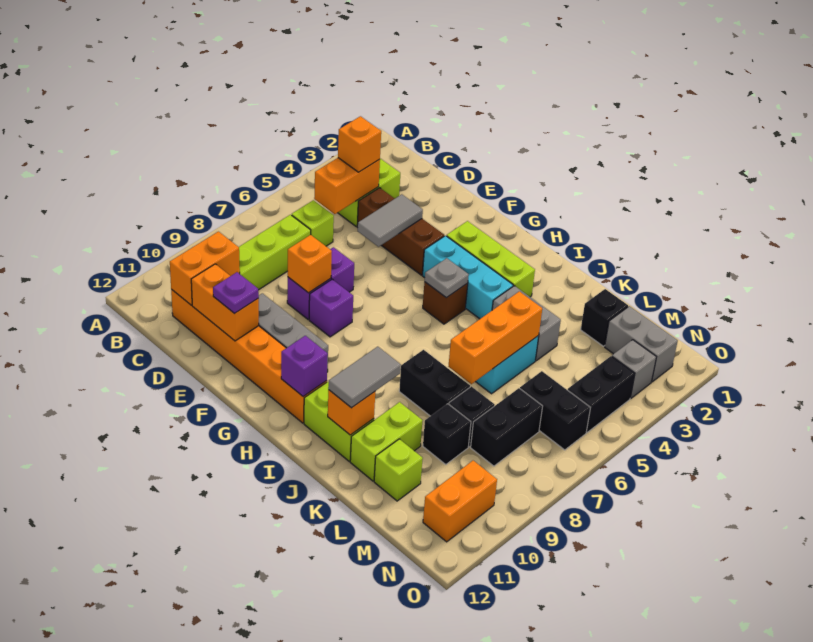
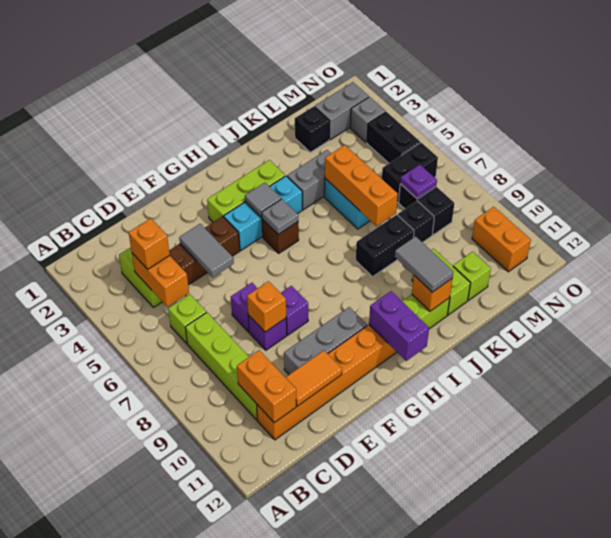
orange brick D11:E11 level 2 -> orange tile D11:E11 level 2
purple plate E11 level 3 -> purple plate M7 level 2
none -> grey tile H4 level 2
purple brick H11 level 2 -> purple brick H11:H12 level 2
black brick L9 level 1 -> none

